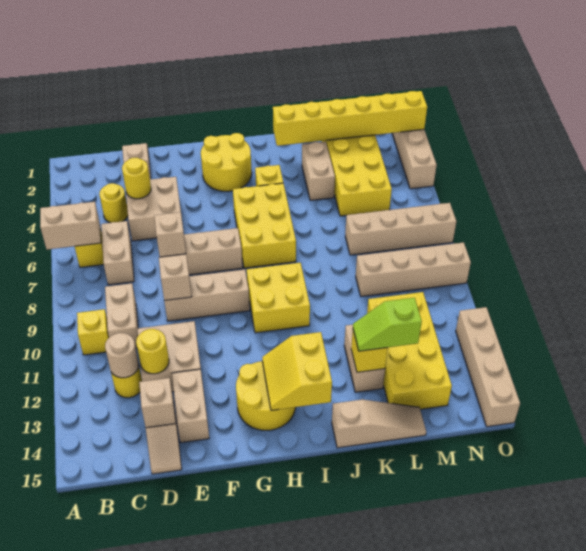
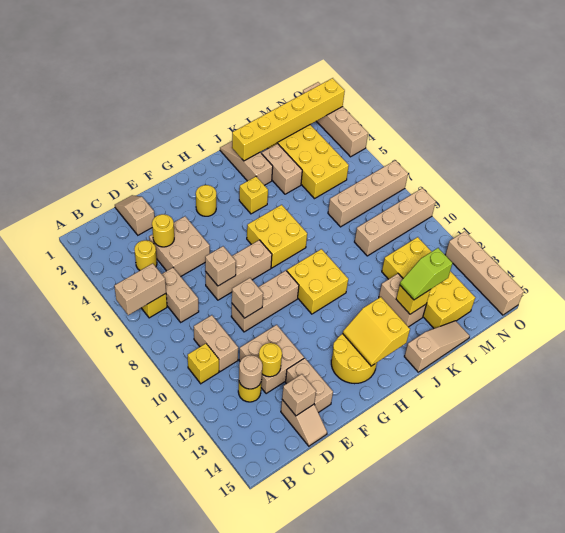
yellow round brick G2:H3 level 1 -> yellow round brick G3 level 1
yellow brick H5:I7 level 1 -> yellow brick H6:I7 level 1
none -> tan slope J1:J3 level 1 top 3

